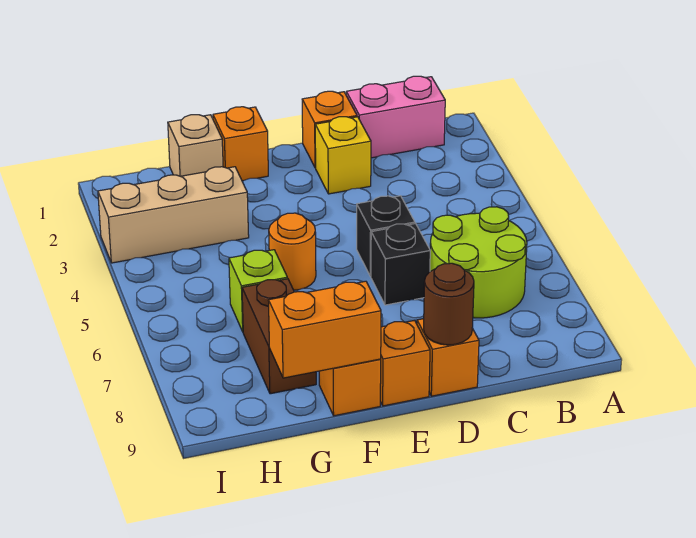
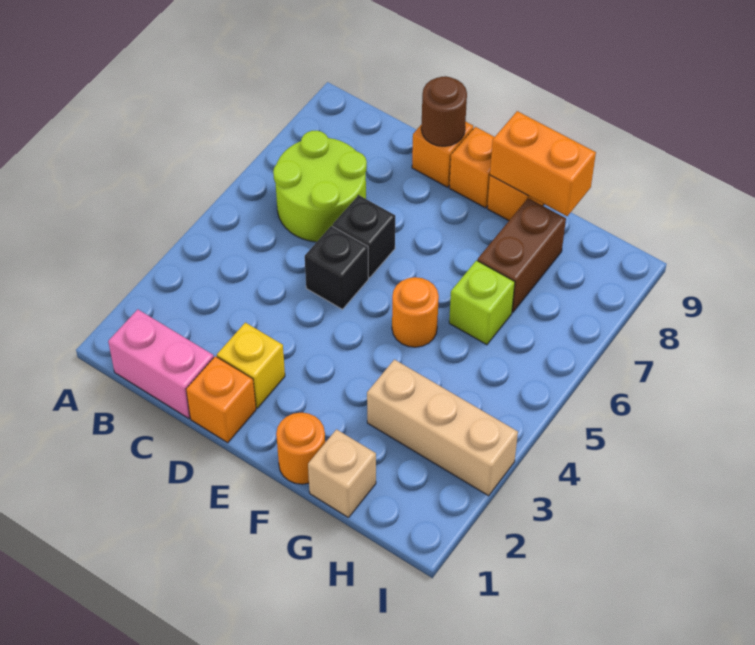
orange brick F1 level 1 -> orange round brick F1 level 1

